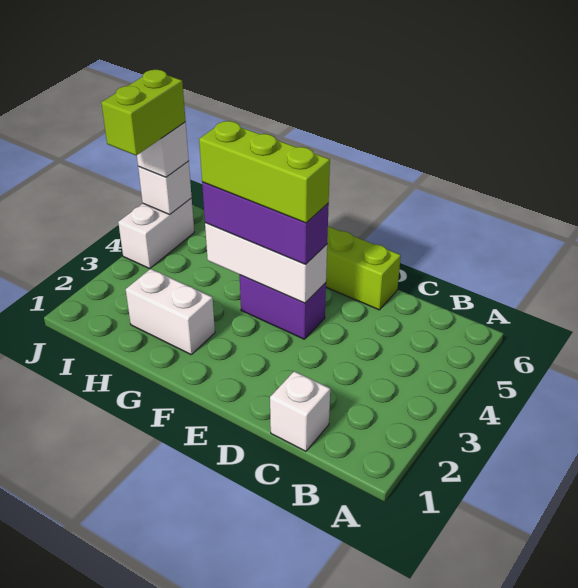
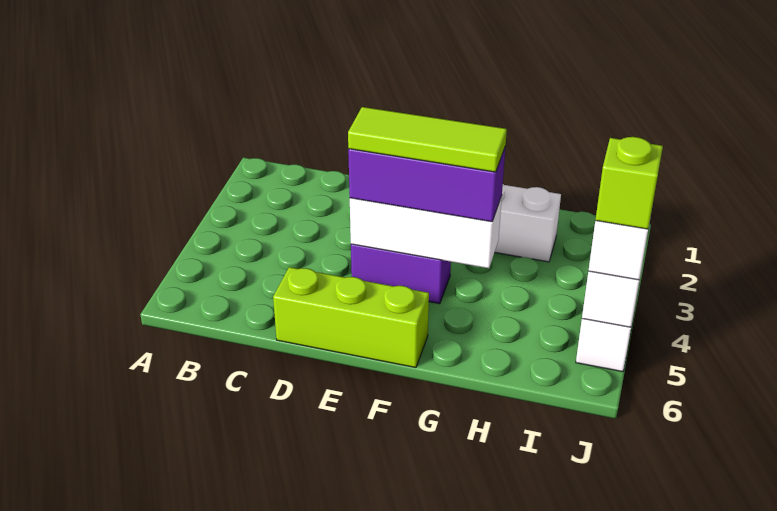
white brick C1 level 1 -> none
lime brick E4:G4 level 4 -> lime tile E4:G4 level 4
lime brick J4:J5 level 4 -> lime brick J5 level 4

